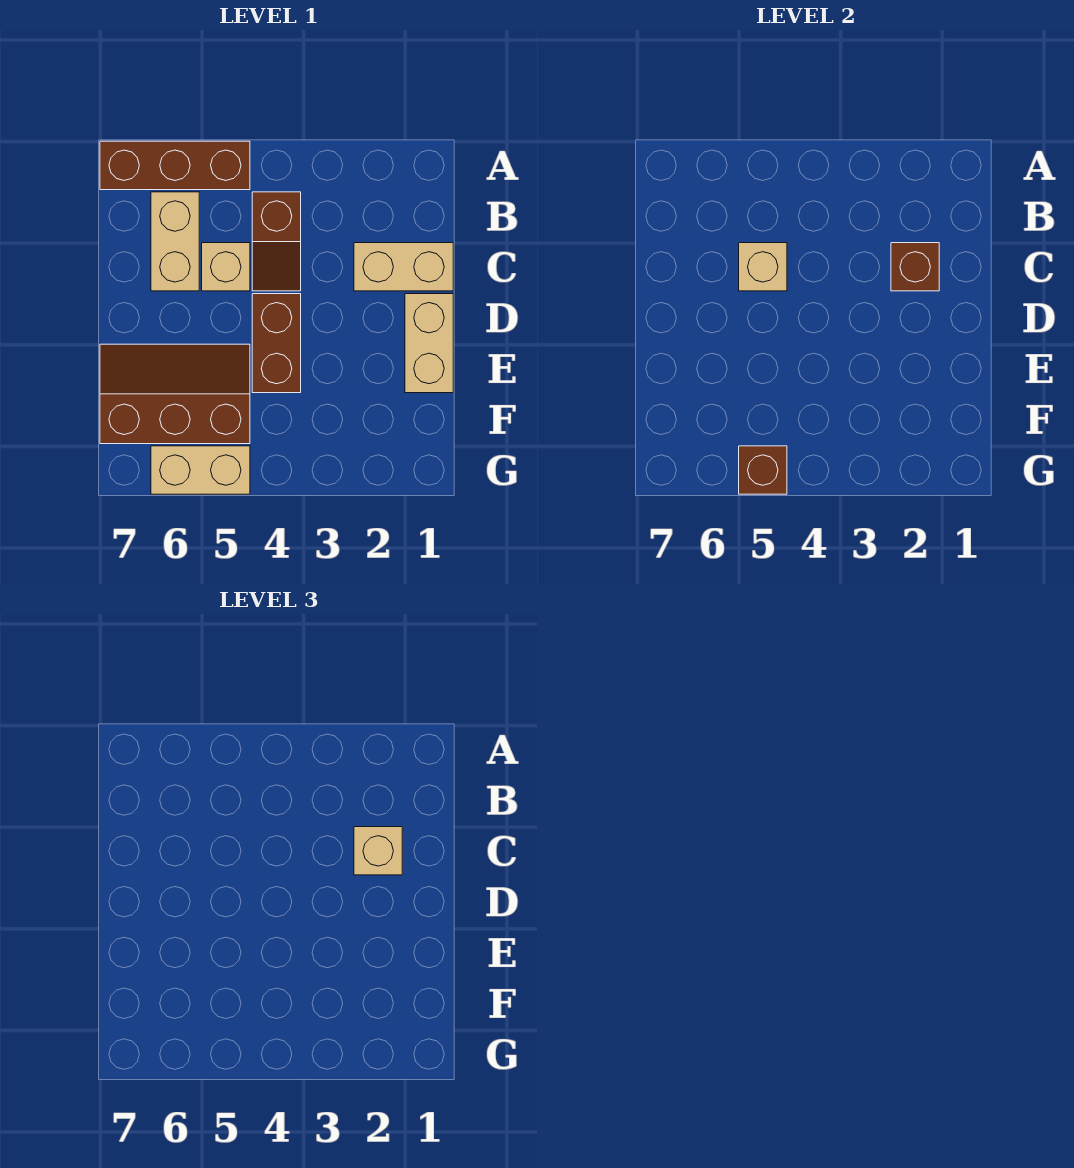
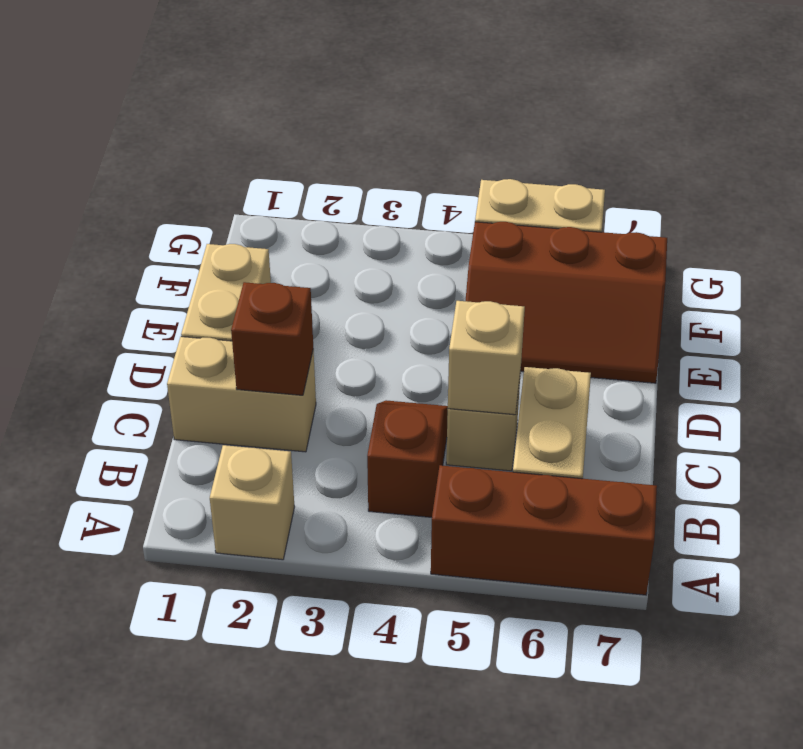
tan brick C2 level 3 -> tan brick A2 level 1
brown brick D4:E4 level 1 -> none
brown brick G5 level 2 -> none

